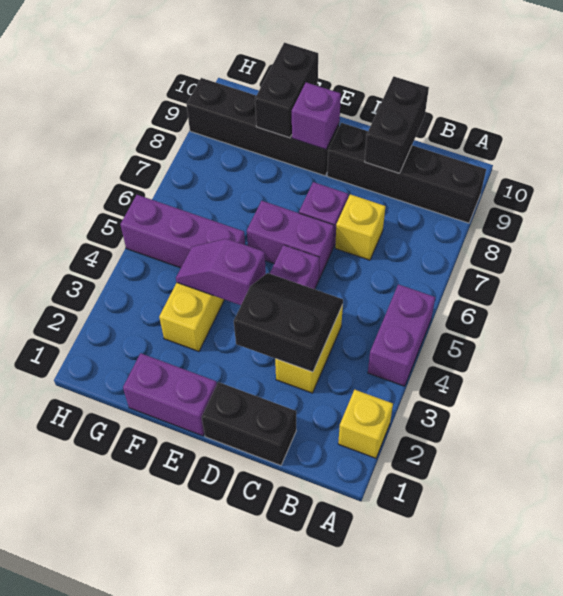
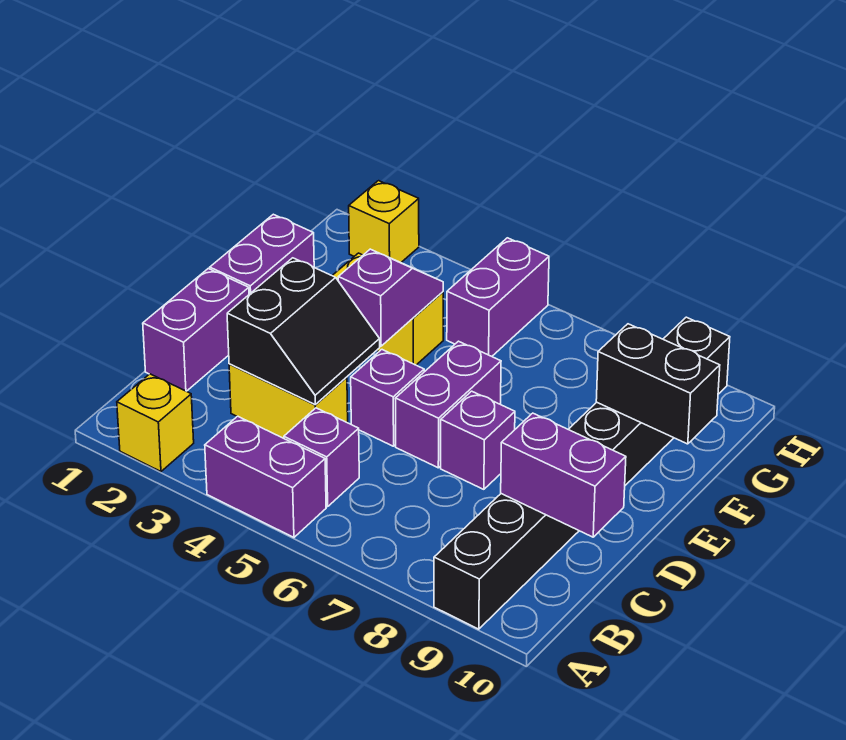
black brick C1:D1 level 1 -> purple brick C1:D1 level 1
yellow brick C7 level 1 -> yellow brick H2 level 1
black brick C9:C10 level 2 -> purple brick C9:C10 level 2
purple brick E9 level 2 -> purple brick B5 level 1
purple brick F5:H5 level 1 -> purple brick G5:H5 level 1

